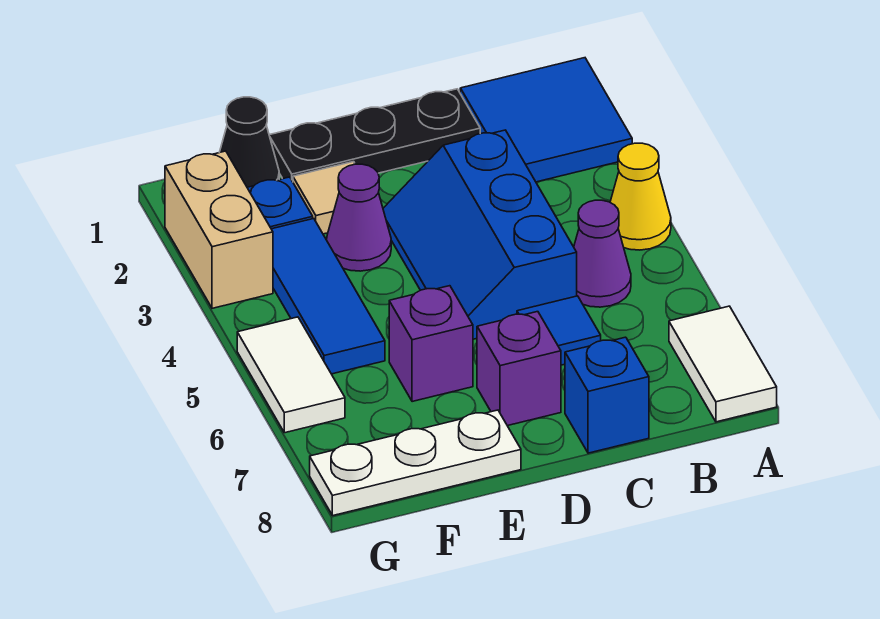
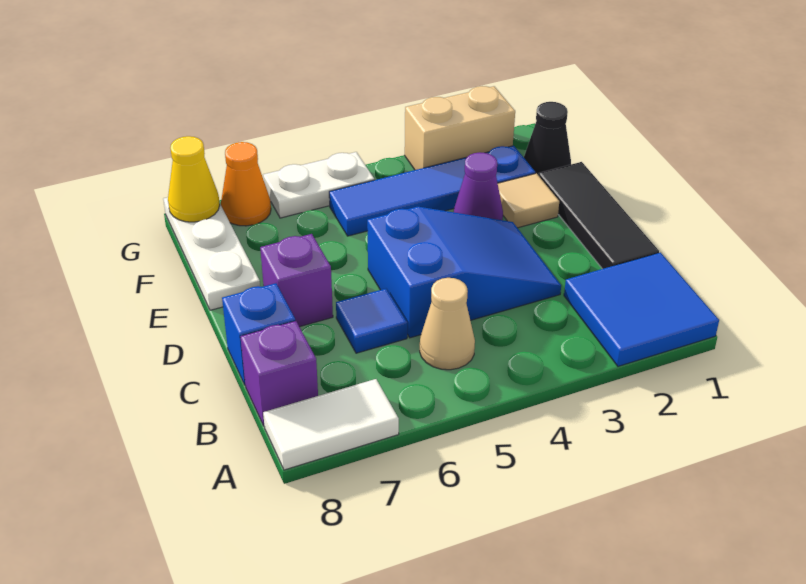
yellow cone A4 level 1 -> yellow cone G8 level 2
purple cone B5 level 1 -> tan cone B5 level 1
black plate C1:E1 level 1 -> black tile C1:E1 level 1
blue slope C3:D5 level 1 top C -> blue slope C3:D5 level 1 top 5
purple brick E6 level 1 -> purple brick B8 level 1
white tile G5:G6 level 1 -> white plate G5:G6 level 1
none -> orange cone G7 level 1

